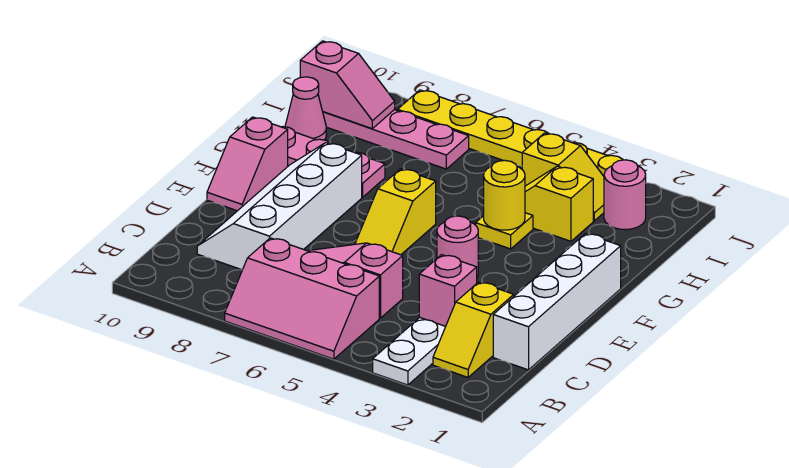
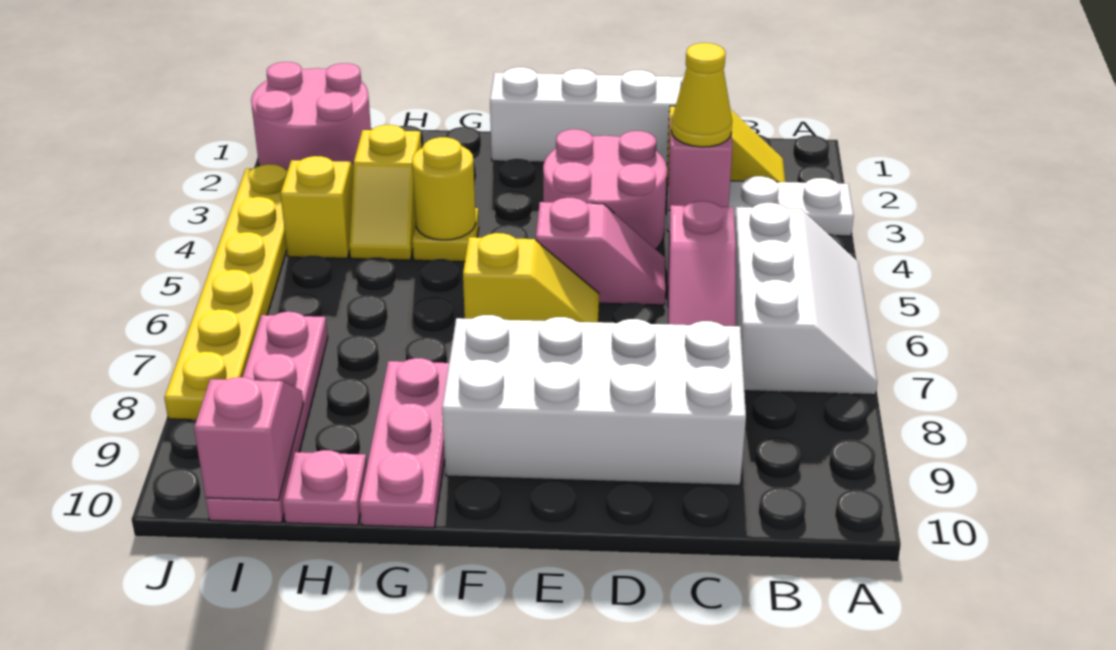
pink slope A5:B7 level 1 top B -> white slope A5:B7 level 1 top B
none -> yellow cone C3 level 3
white slope C8:F9 level 1 top 8 -> white brick C8:F9 level 1
pink round brick E4 level 1 -> pink round brick D3:E4 level 1
pink slope E10:F10 level 1 top F -> pink slope D5:E5 level 1 top E
pink cone H10 level 1 -> pink plate H10 level 1
pink round brick I2 level 1 -> pink round brick I1:J2 level 1

